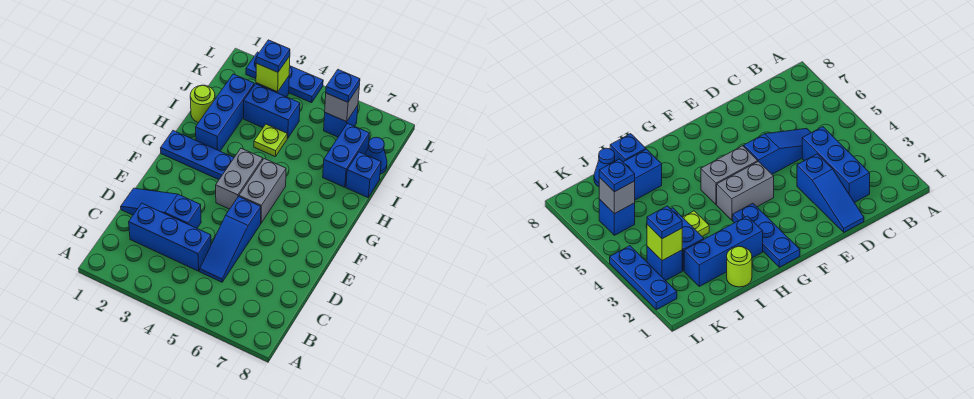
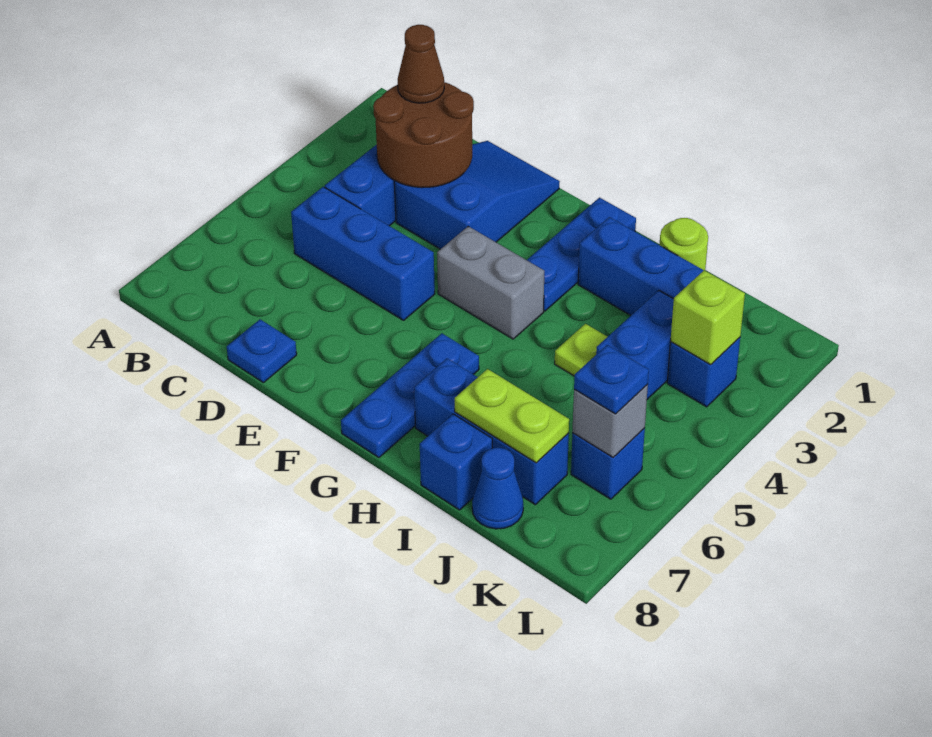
none -> brown round brick C2:D3 level 2
none -> brown cone C2 level 3
blue slope C5:E5 level 1 top E -> blue brick C5:E5 level 1
blue slope D1:D3 level 1 top 3 -> blue slope D1:E3 level 1 top 3
grey brick F5:G5 level 1 -> none
blue brick I7:J7 level 1 -> blue brick H7:J7 level 1
none -> lime plate I7:J7 level 2
blue plate K3 level 3 -> blue plate D8 level 1
blue plate L2:L4 level 1 -> blue plate G6:G8 level 1

